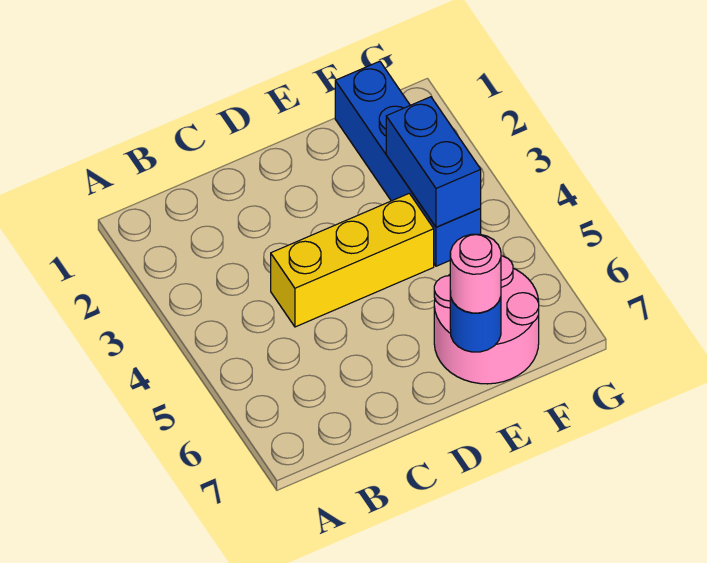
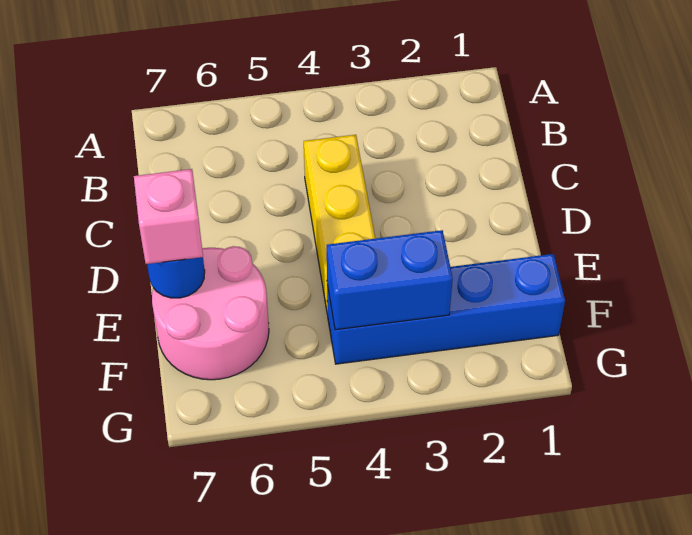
pink round brick E7 level 3 -> pink brick E7 level 3

